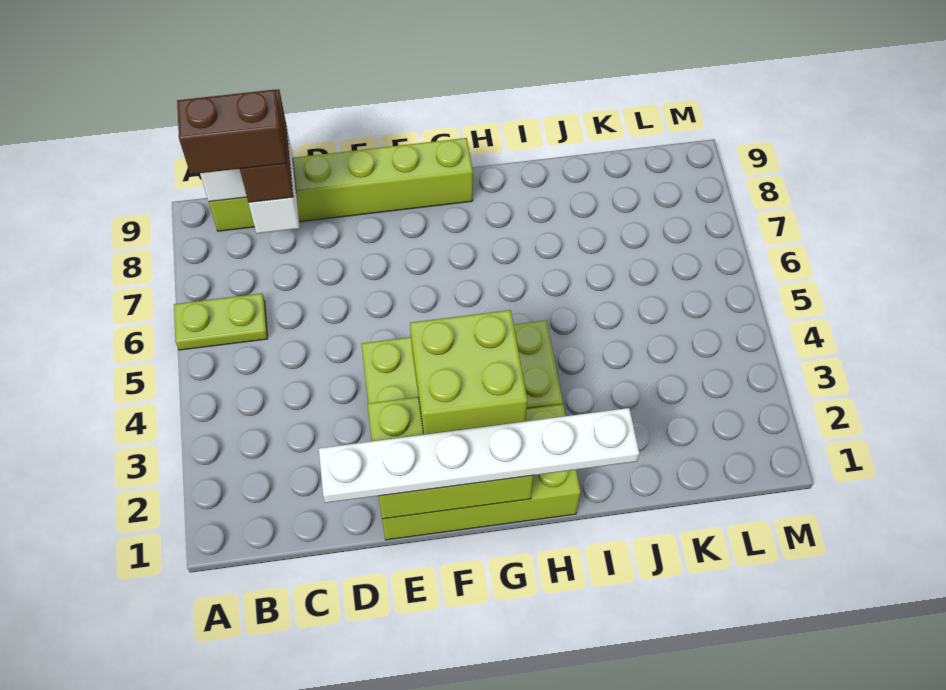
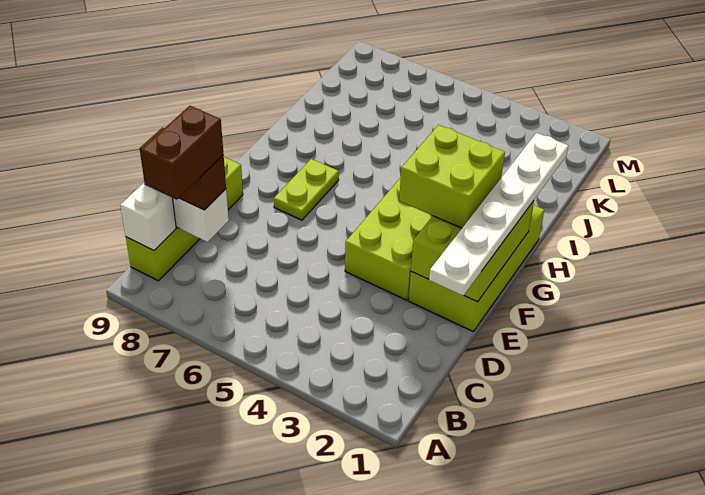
lime plate A6:B6 level 1 -> lime plate F7:G7 level 1
lime brick B9:G9 level 1 -> lime brick B9:E9 level 1

